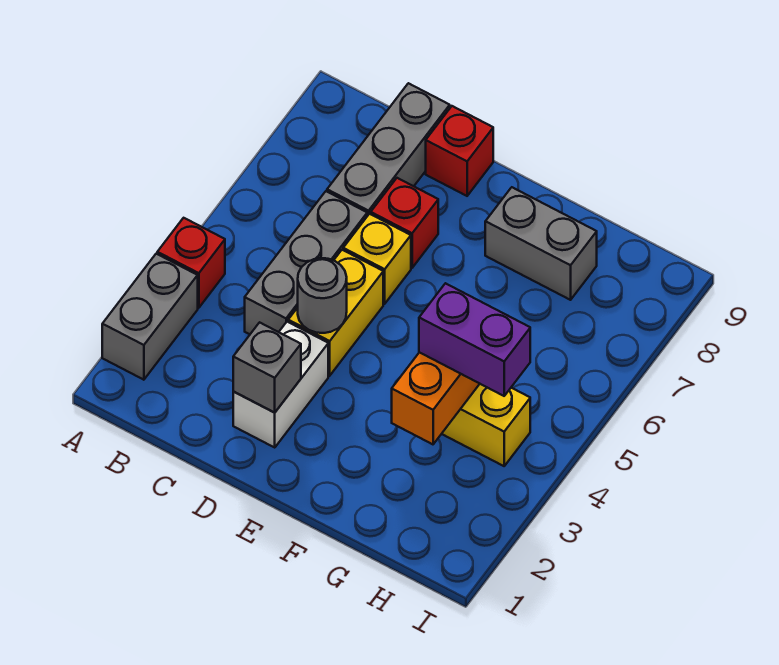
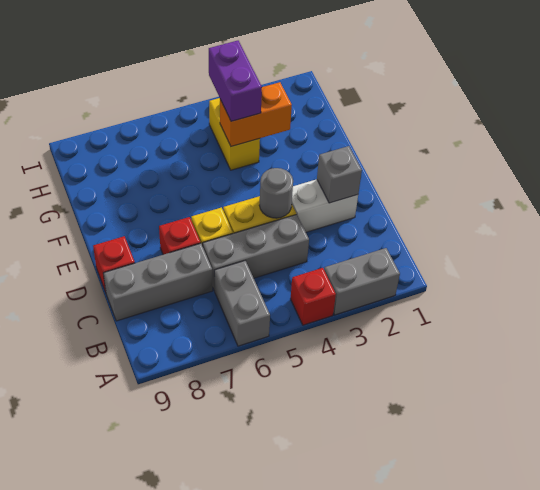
grey brick F8:G8 level 1 -> grey brick A6:B6 level 1

